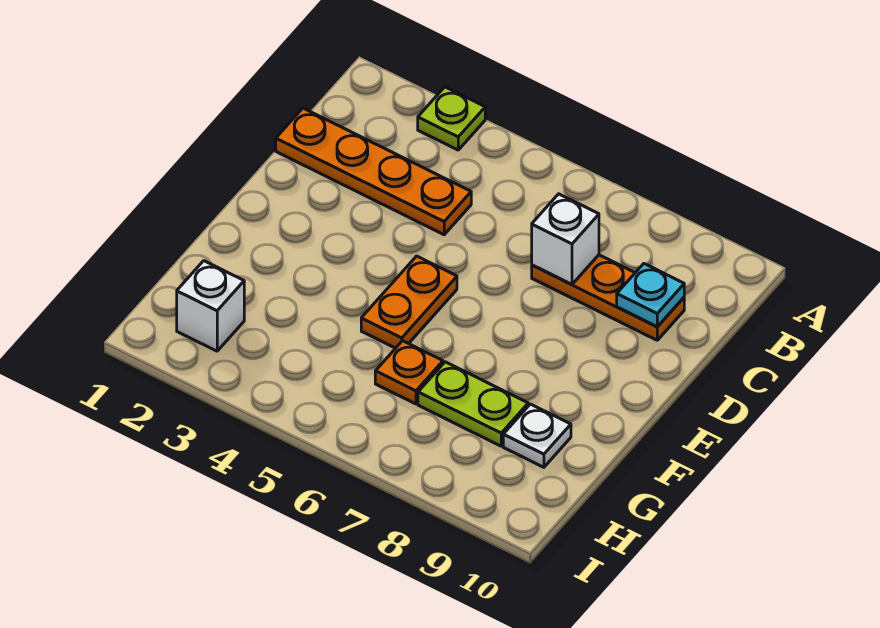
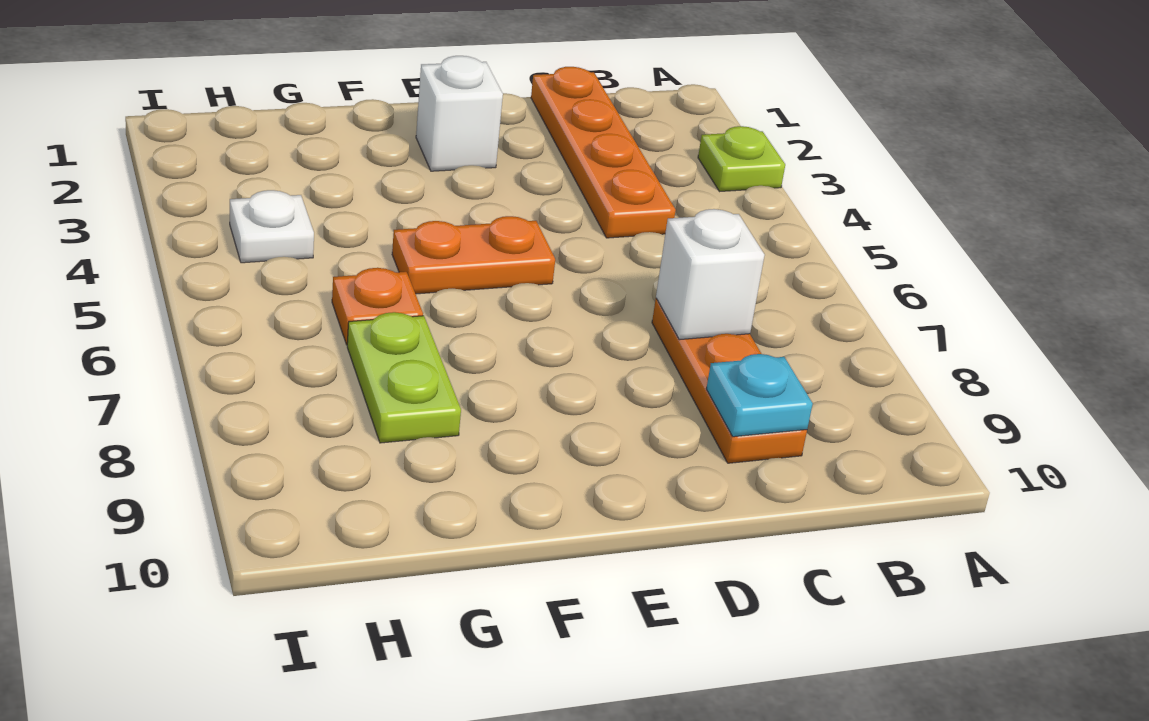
white plate G9 level 1 -> white plate H4 level 1
white brick H2 level 1 -> white brick E2 level 1

